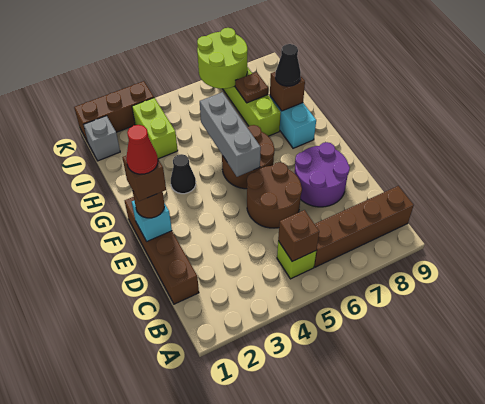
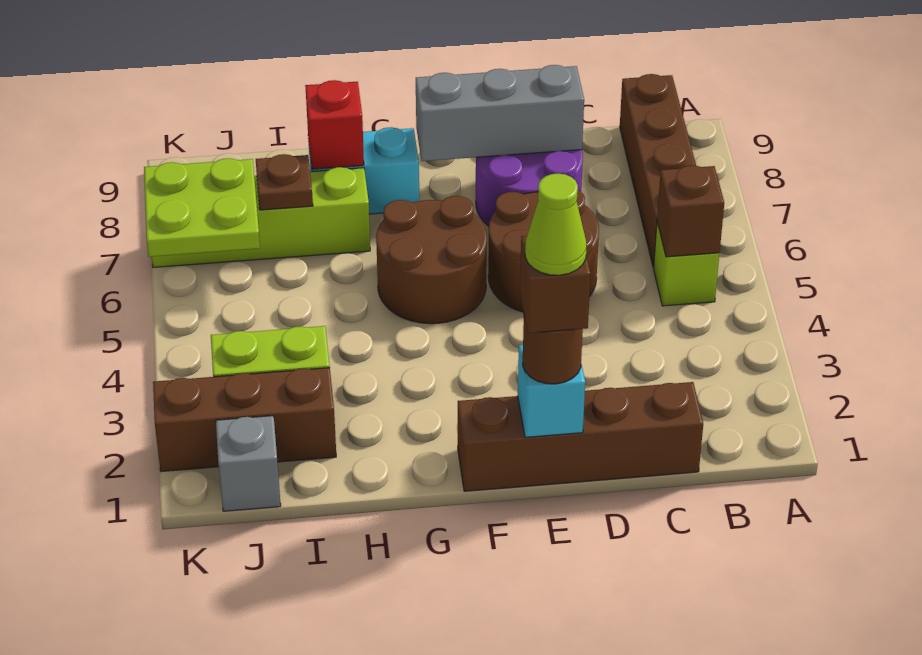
red cone E1 level 5 -> lime cone E1 level 5
grey brick F5:H5 level 2 -> grey brick D8:F8 level 2
black cone G3 level 1 -> none
brown brick H8 level 2 -> red brick H8 level 2
black cone H8 level 3 -> none
lime round brick J6:K7 level 2 -> lime plate J6:K7 level 2
brown brick K1:K3 level 1 -> brown brick I2:K2 level 1

